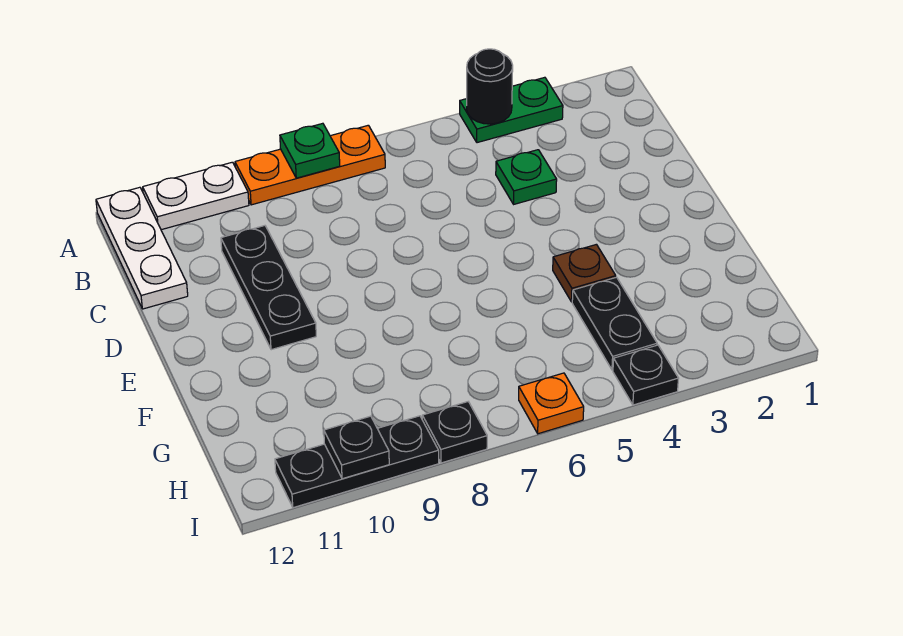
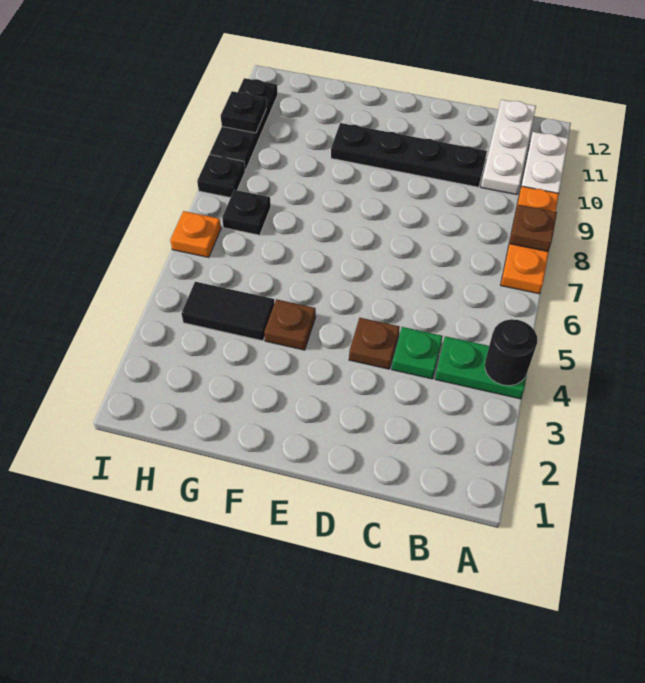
green plate A3:A4 level 1 -> green plate A4:B4 level 1
green plate A8 level 2 -> brown plate A8 level 2
white plate A12:C12 level 1 -> white plate B10:B12 level 1
black plate C10:E10 level 1 -> black plate C10:F10 level 1
none -> brown plate D4 level 1
black plate G4:H4 level 1 -> black tile G4:H4 level 1
black plate I4 level 1 -> black plate H7 level 1

